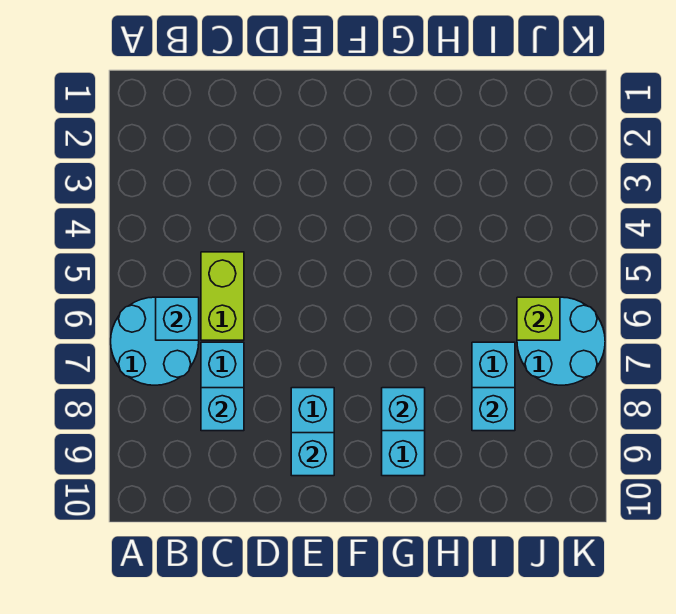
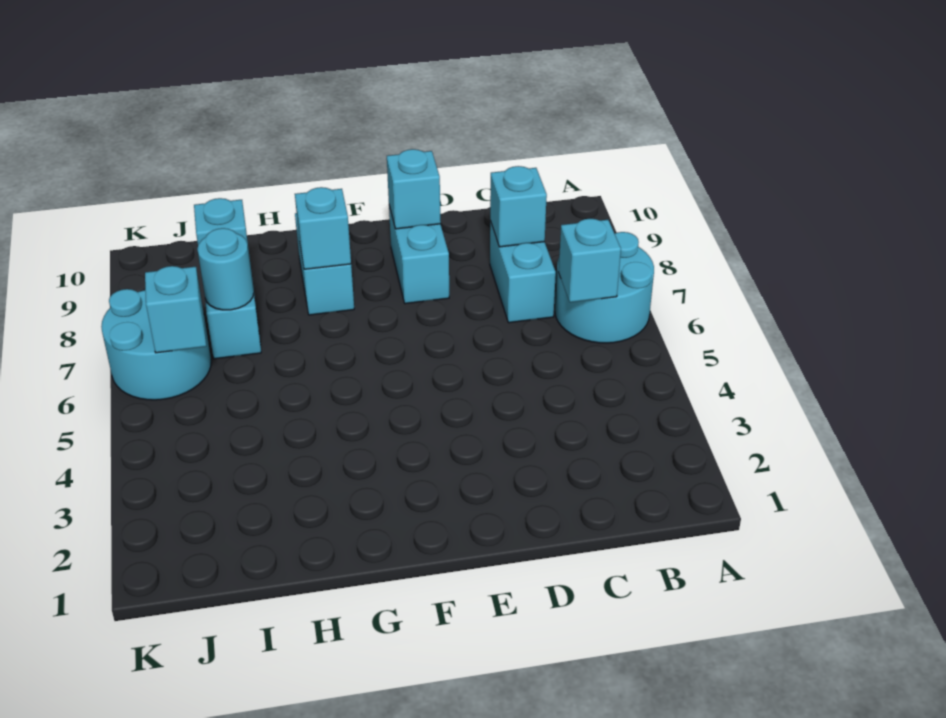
lime brick C5:C6 level 1 -> none
none -> cyan round brick I7 level 2
lime brick J6 level 2 -> cyan brick J6 level 2

